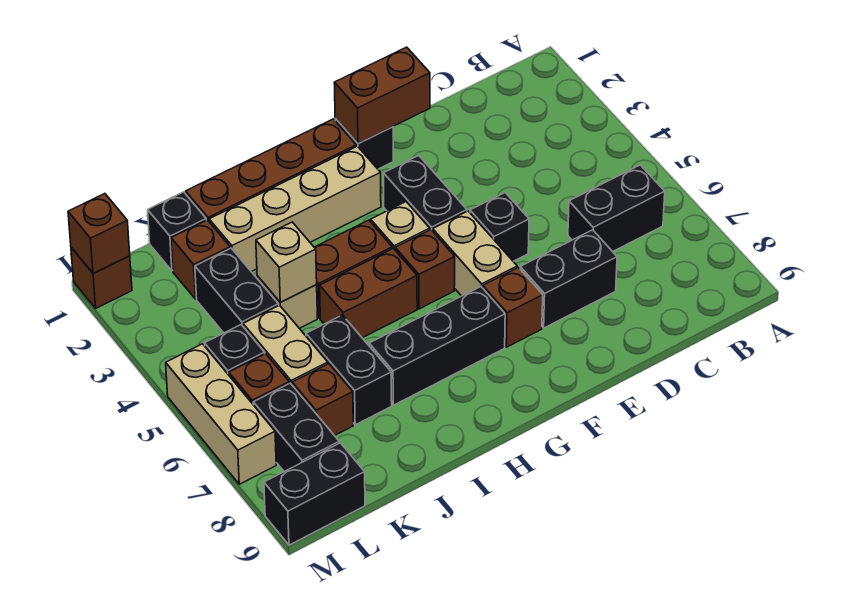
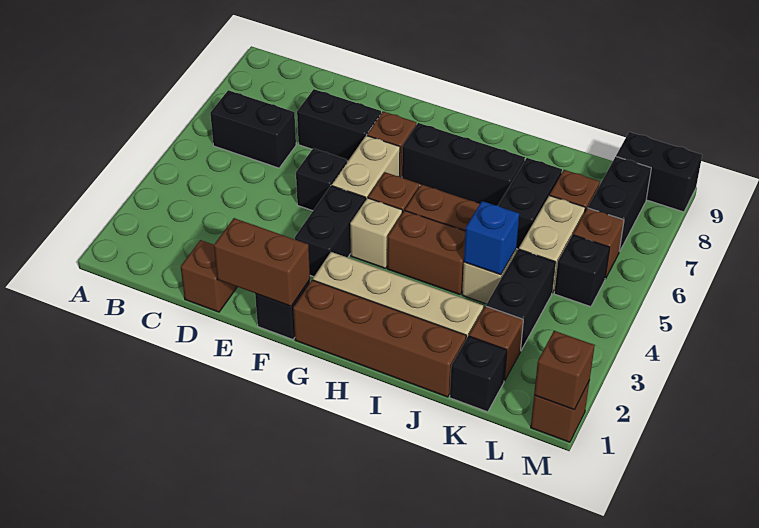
none -> brown brick D1 level 1
tan brick J4 level 2 -> blue brick J4 level 2
tan brick M5:M7 level 1 -> none

